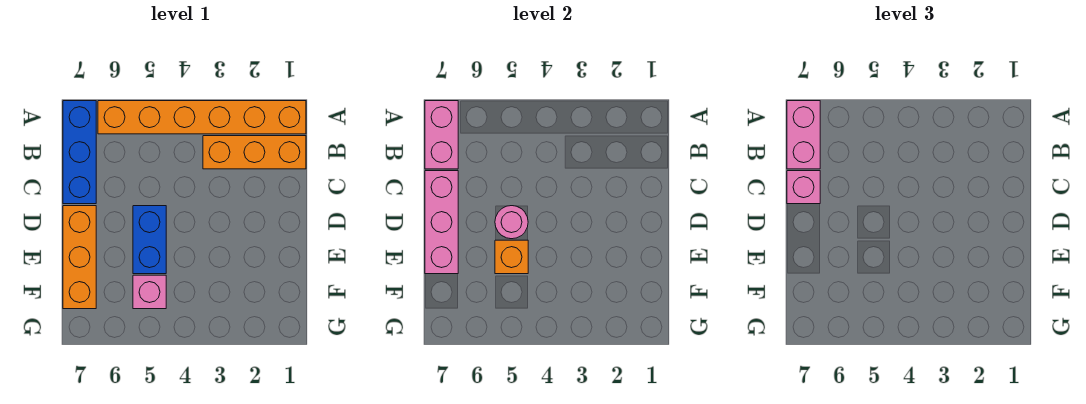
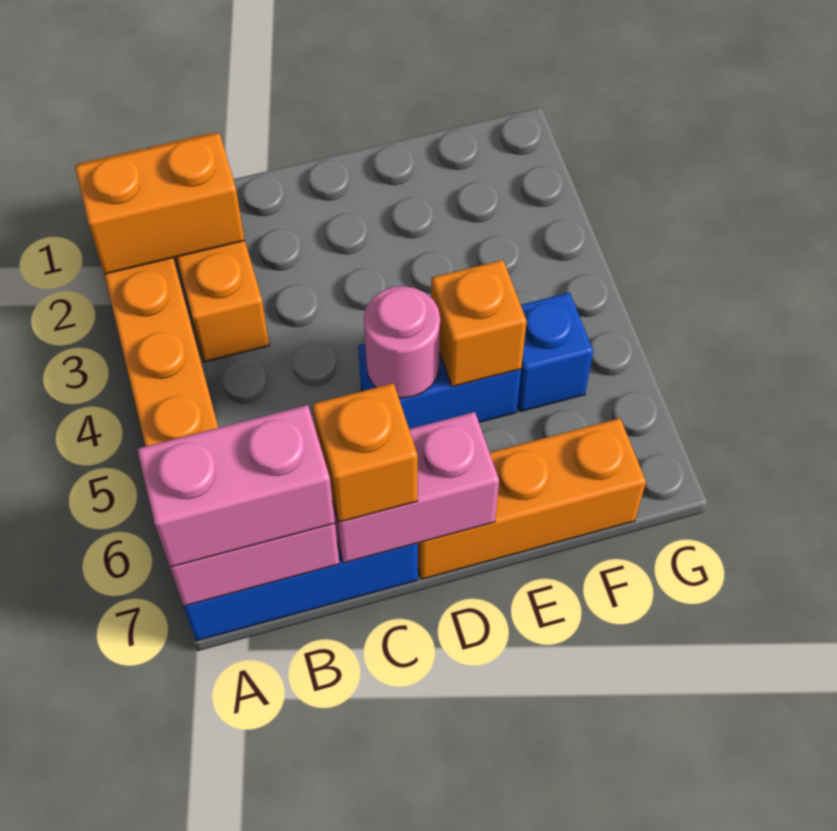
none -> orange brick A2:B2 level 2
pink brick C7:E7 level 2 -> pink brick C7:D7 level 2
pink brick C7 level 3 -> orange brick C7 level 3
pink brick F5 level 1 -> blue brick F5 level 1

